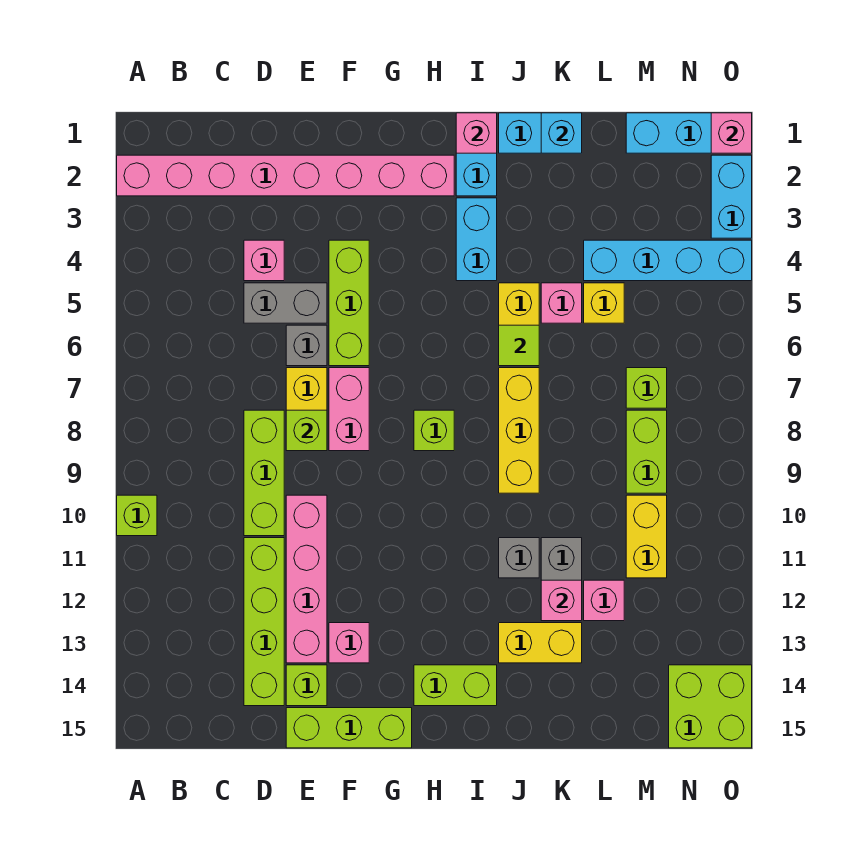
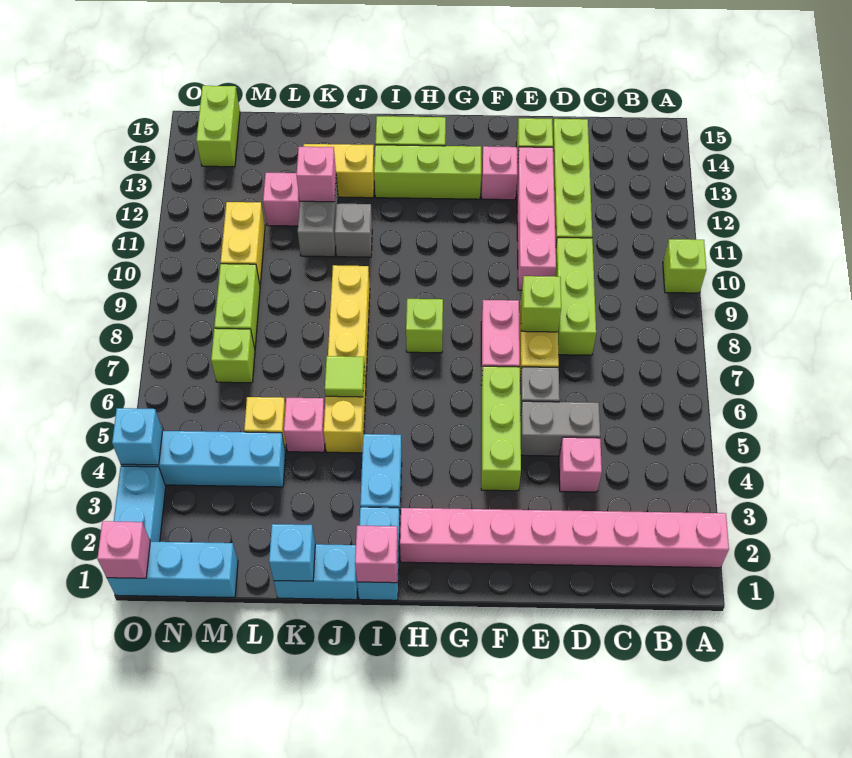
lime brick E15:G15 level 1 -> lime brick G13:I13 level 1
lime brick N14:O15 level 1 -> lime brick N14:N15 level 1
none -> cyan brick O4 level 2

